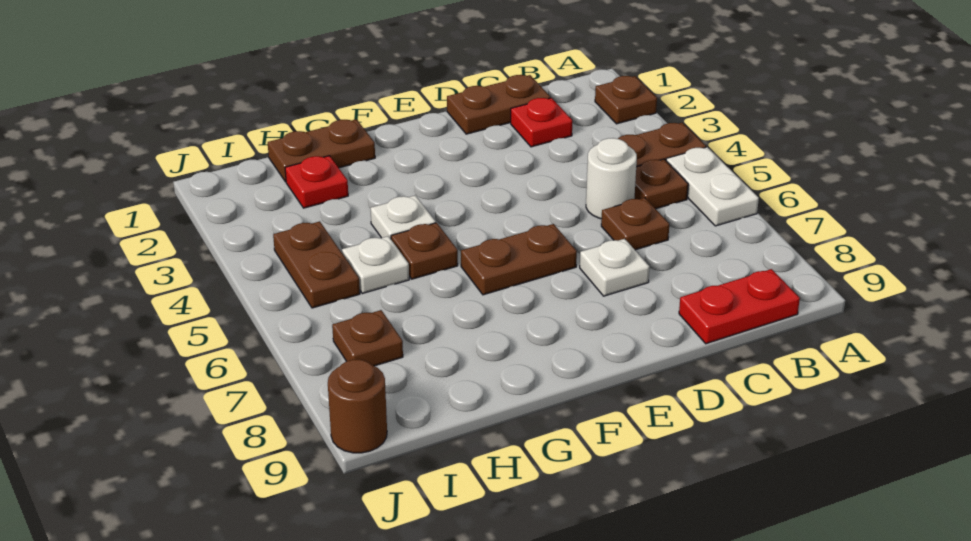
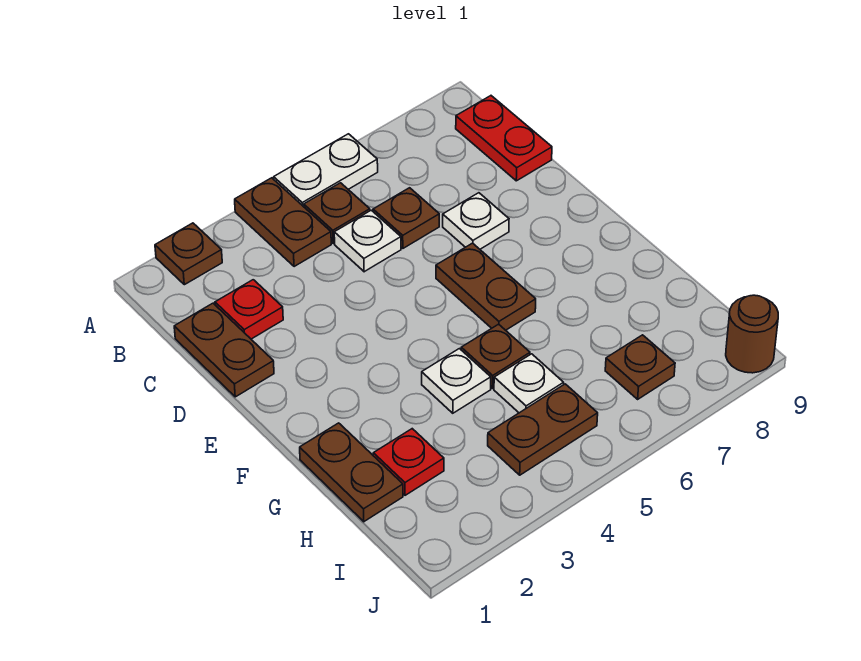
white round brick C5 level 1 -> white plate C5 level 1

